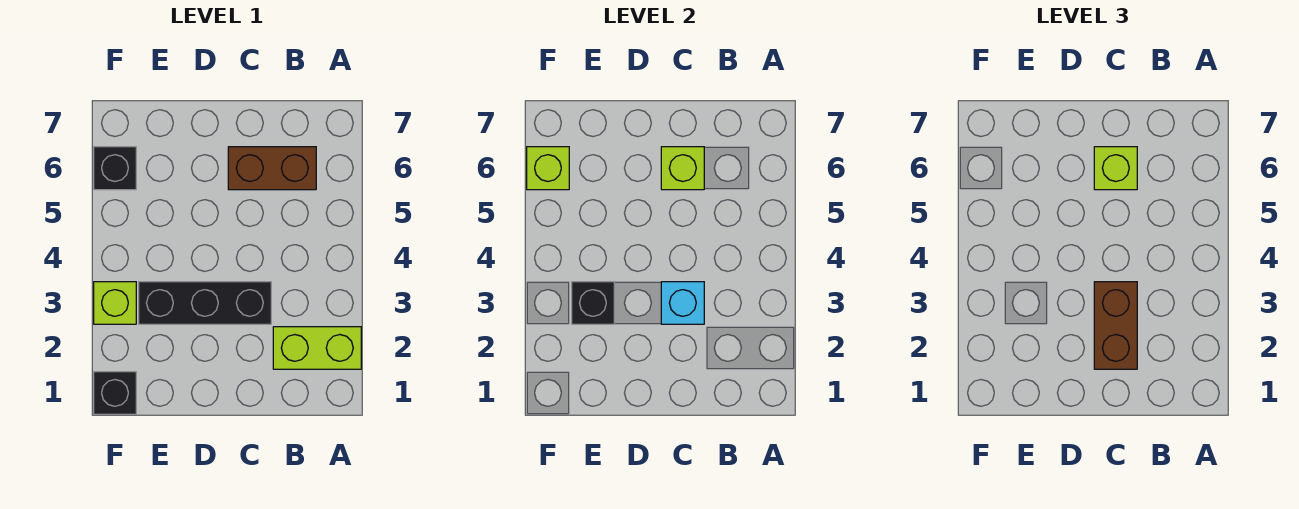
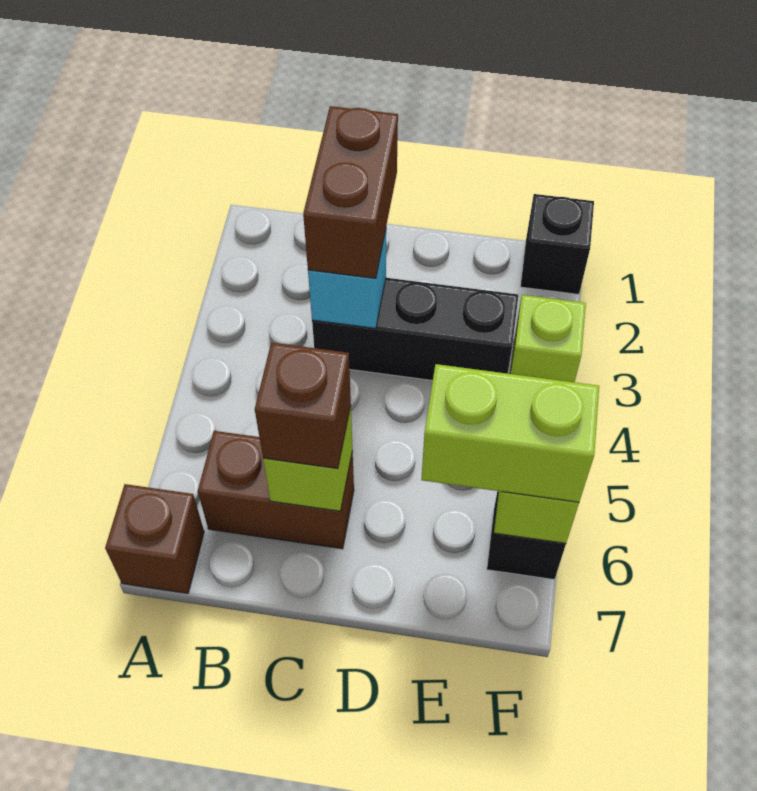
lime brick A2:B2 level 1 -> lime brick E6:F6 level 3
none -> brown brick A7 level 1
lime brick C6 level 3 -> brown brick C6 level 3
black brick E3 level 2 -> none

